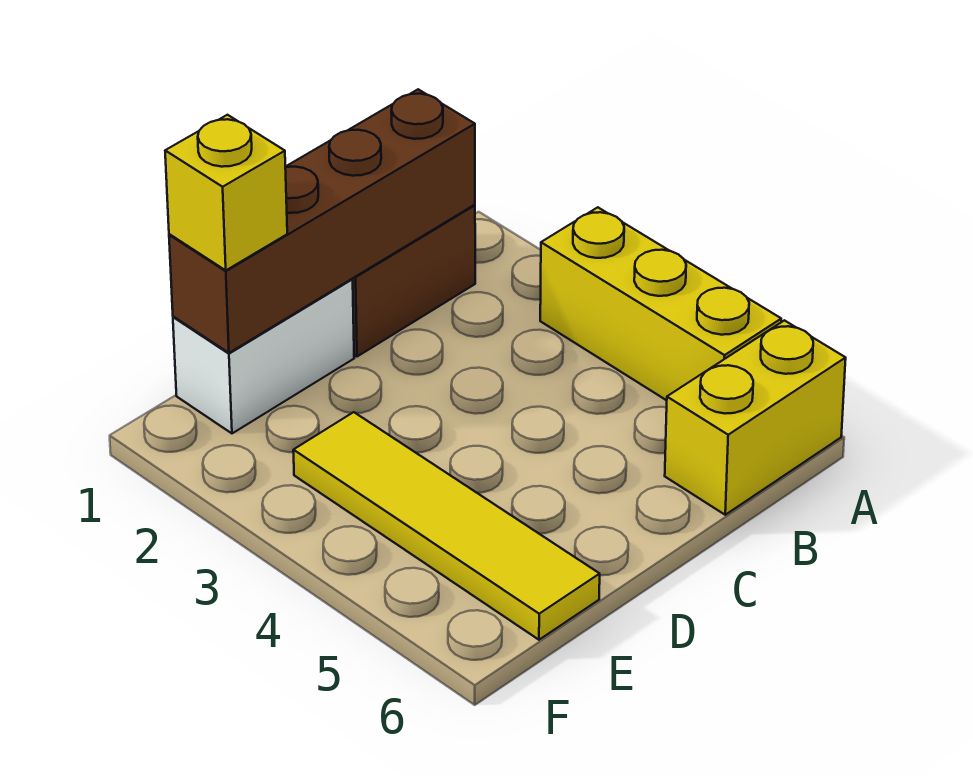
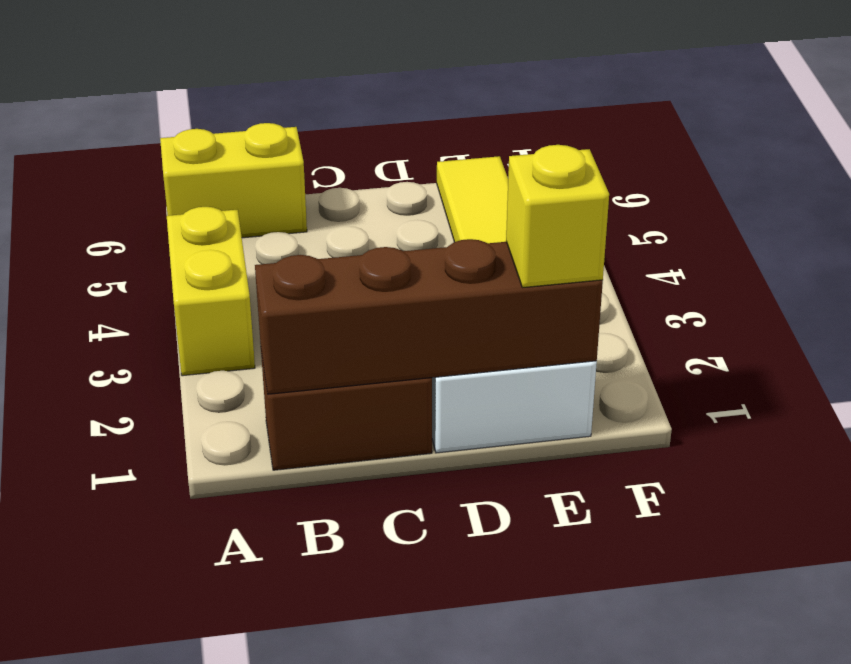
yellow brick A3:A5 level 1 -> yellow brick A3:A4 level 1

